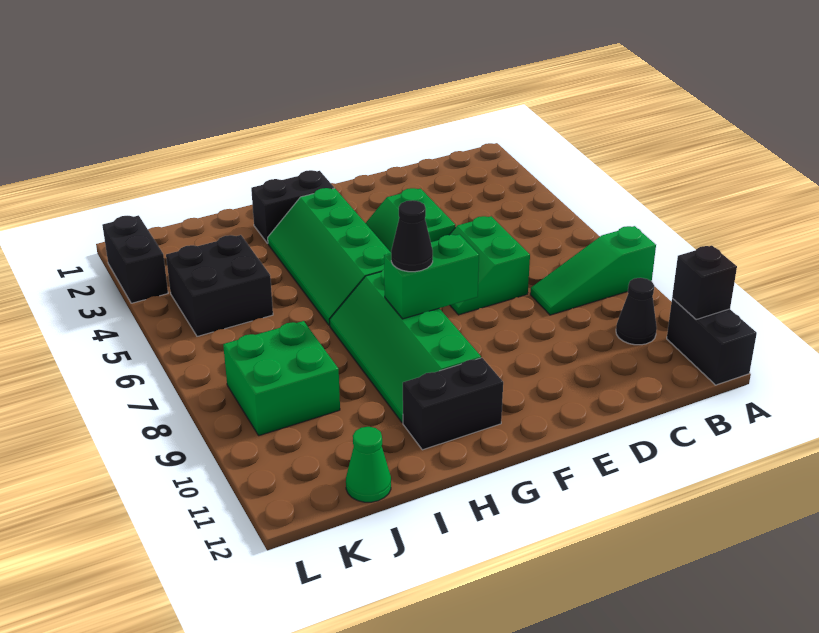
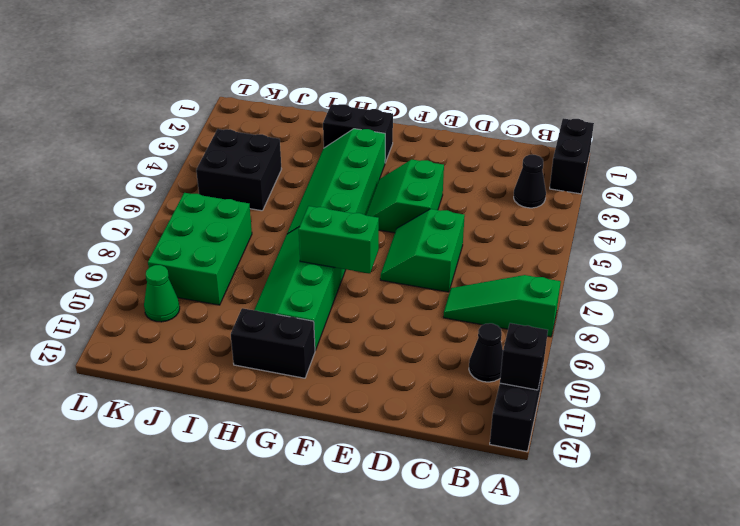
black cone G8 level 3 -> black cone B3 level 1
green brick J8:K9 level 1 -> green brick J7:K9 level 1
green cone J12 level 1 -> green cone K10 level 1
black brick L2:L3 level 1 -> black brick A1:A2 level 1

